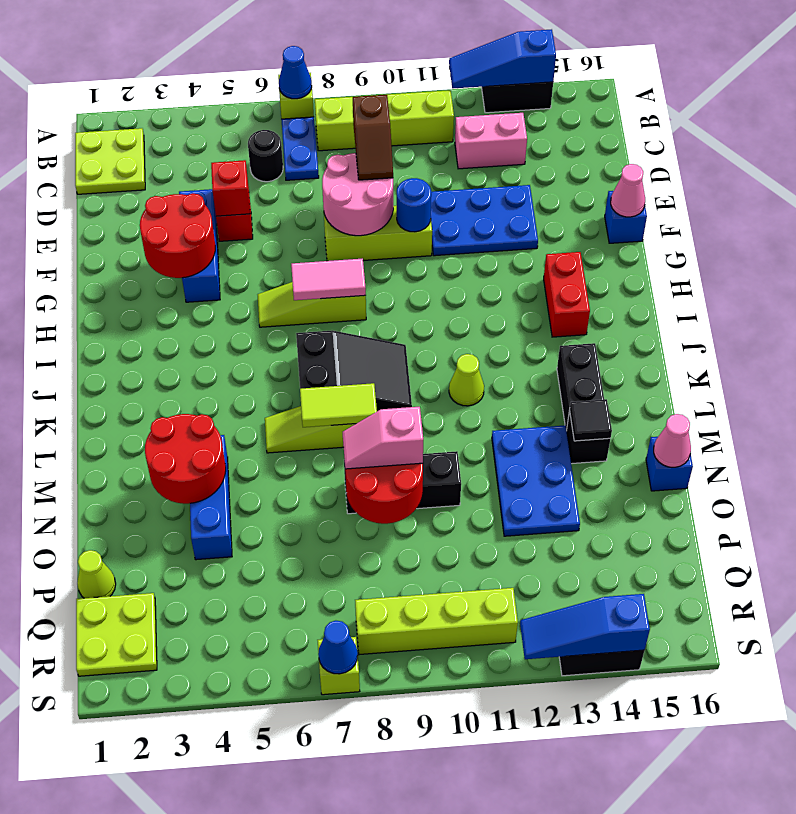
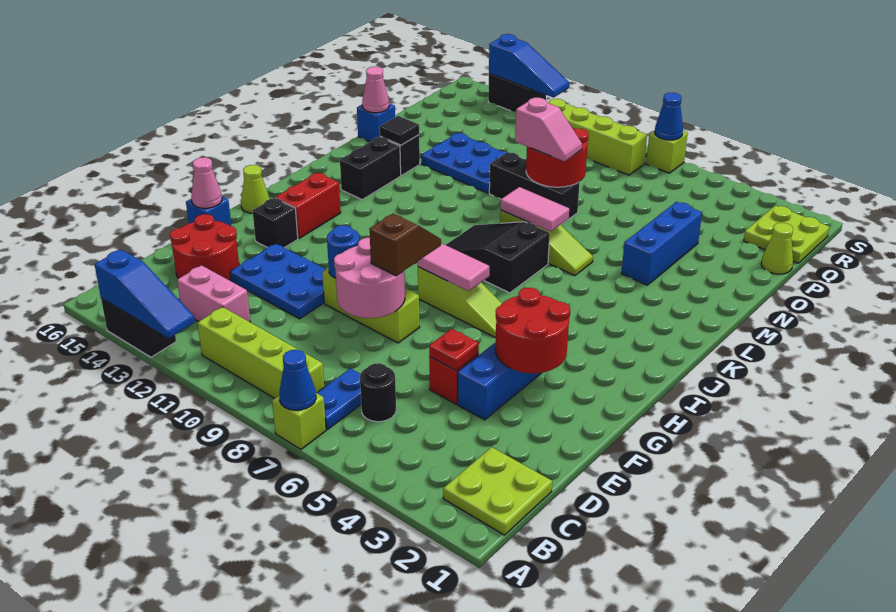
brown slope D9:E9 level 3 top D -> brown slope F8:G8 level 3 top F
red brick E5 level 2 -> red plate E5 level 2
none -> black brick G14 level 1
lime cone K11 level 1 -> lime cone H16 level 1
lime tile L7:L8 level 2 -> pink tile L7:L8 level 2
red round brick M3:N4 level 2 -> red round brick D14:E15 level 1
blue plate M12:O13 level 1 -> blue plate N11:O13 level 1

